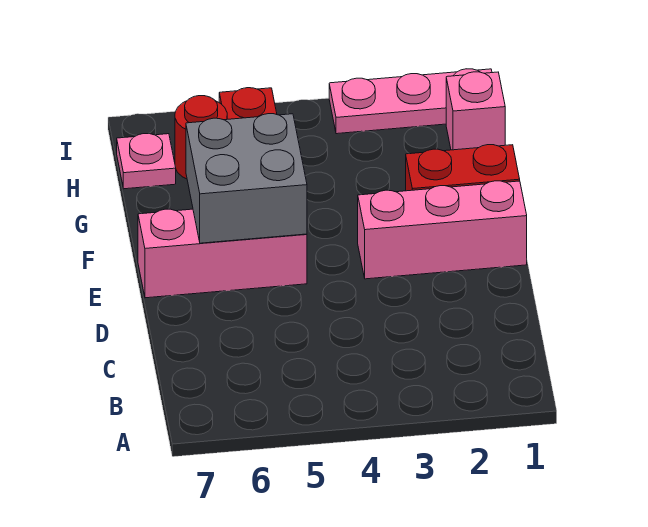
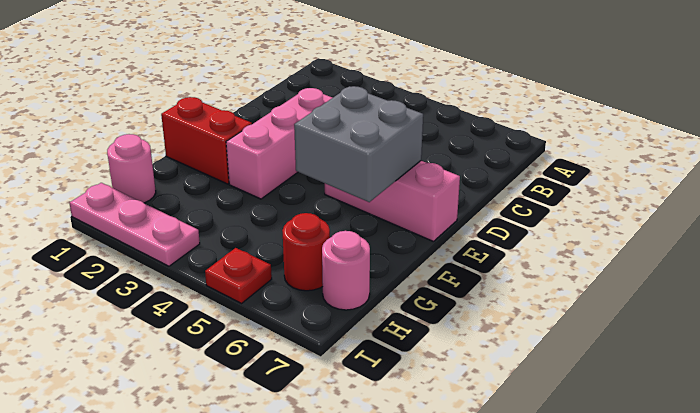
pink brick E1:E3 level 1 -> pink brick D3:F3 level 1
pink brick H1 level 1 -> pink round brick H1 level 1
pink plate H7 level 1 -> pink round brick H7 level 1

